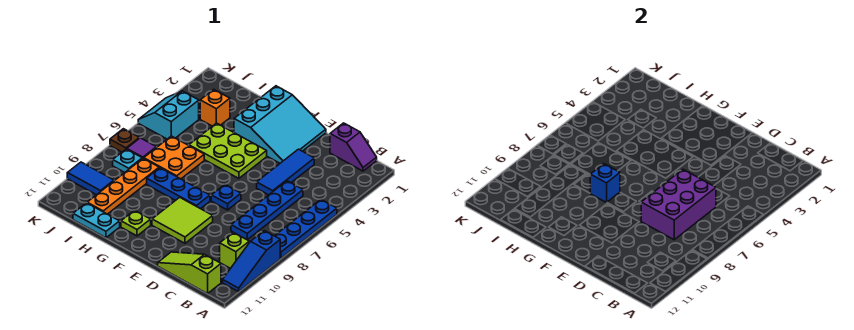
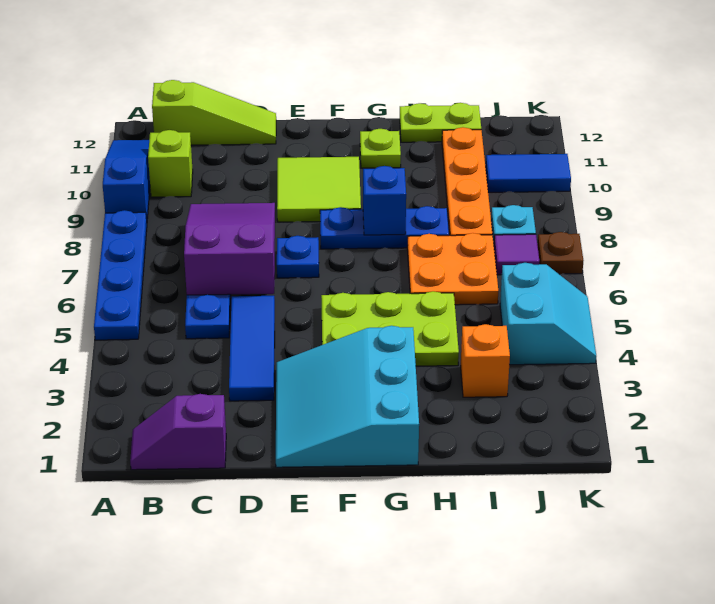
purple brick C6:D8 level 2 -> purple slope C6:D8 level 2 top 6
cyan plate H12:I12 level 1 -> lime plate H12:I12 level 1

